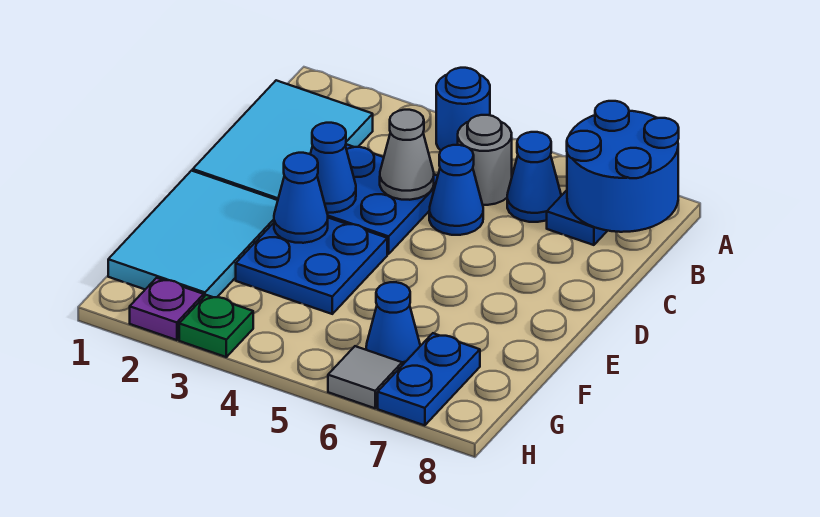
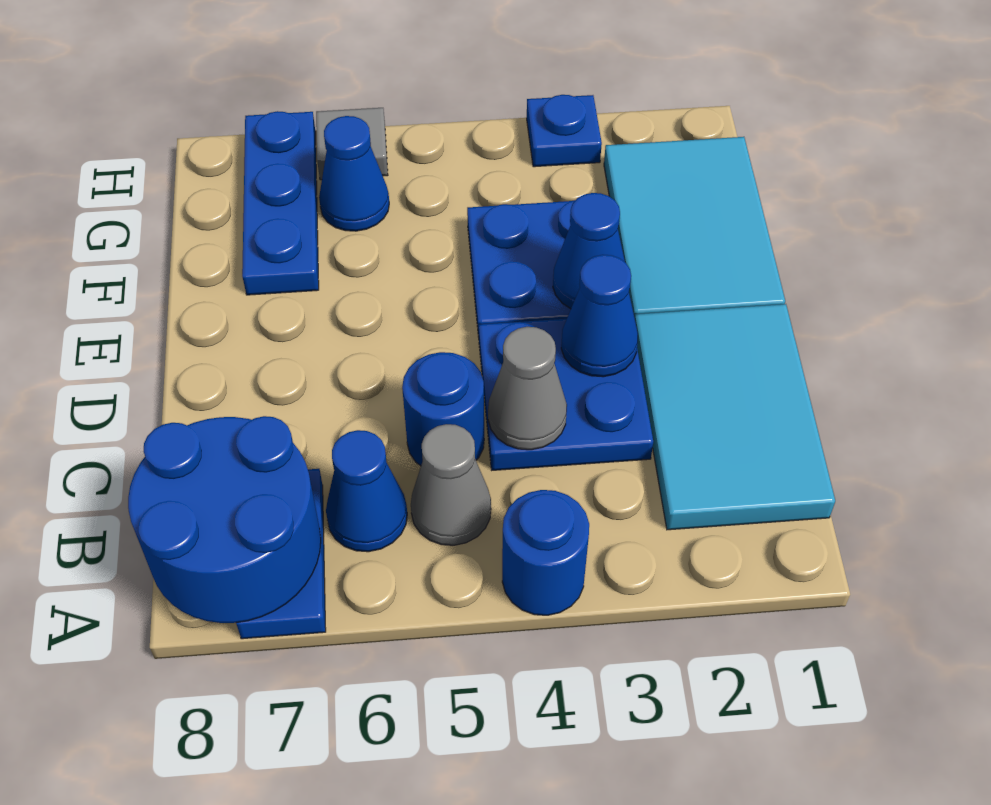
grey round brick B5 level 1 -> grey cone B5 level 1
blue cone C5 level 1 -> blue round brick C5 level 1
blue plate G7:H7 level 1 -> blue plate F7:H7 level 1
purple plate H2 level 1 -> none
green plate H3 level 1 -> blue plate H3 level 1

